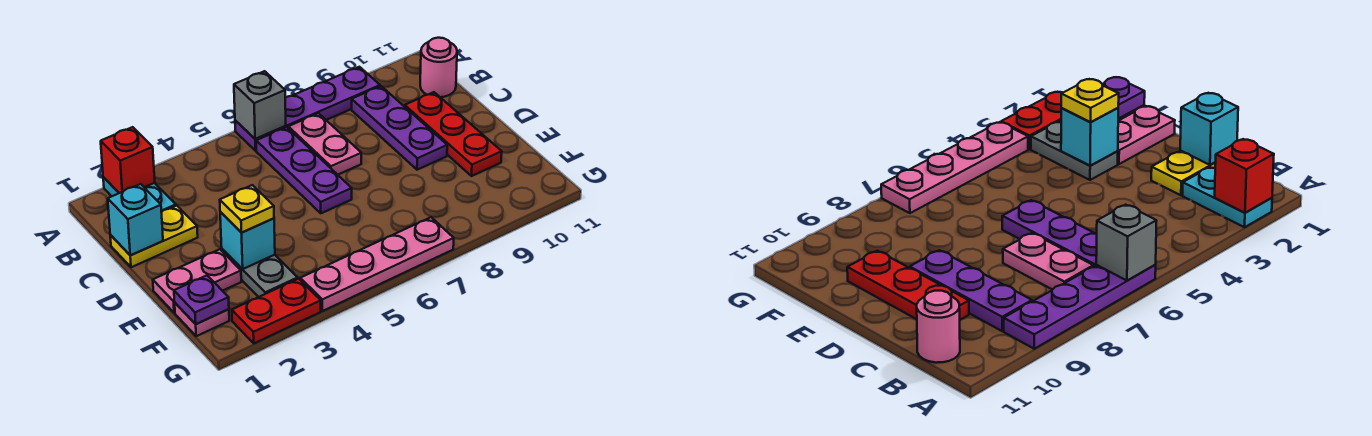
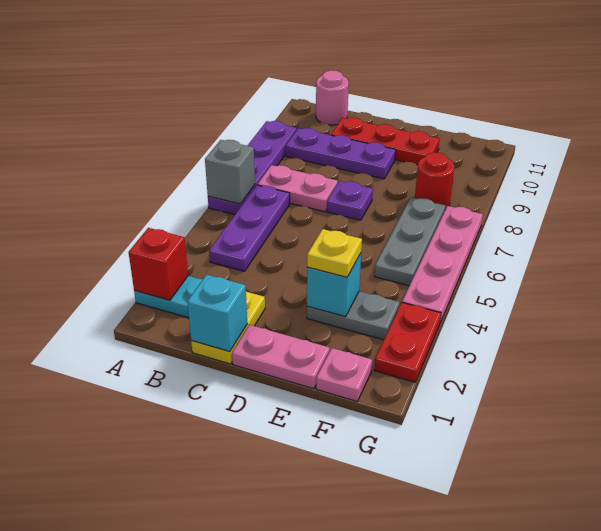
purple plate B6:D6 level 1 -> purple plate B4:B6 level 1
pink plate E1:E2 level 1 -> pink plate D1:E1 level 1
purple plate F1 level 2 -> purple plate D7 level 1
none -> grey plate F5:F7 level 1
none -> red round brick F8 level 1

